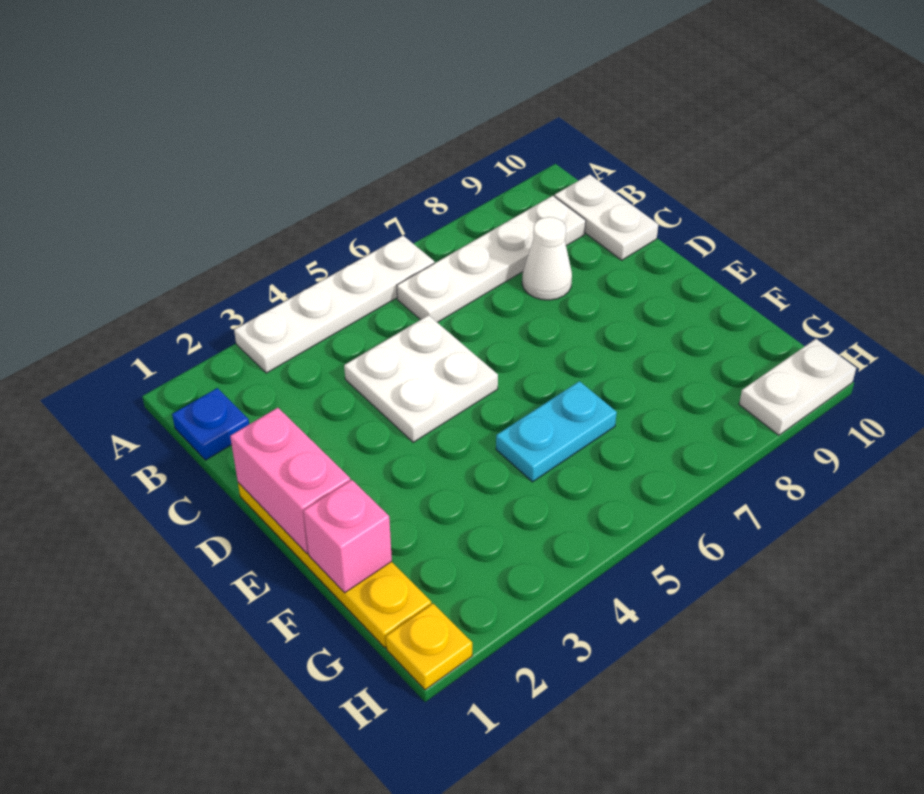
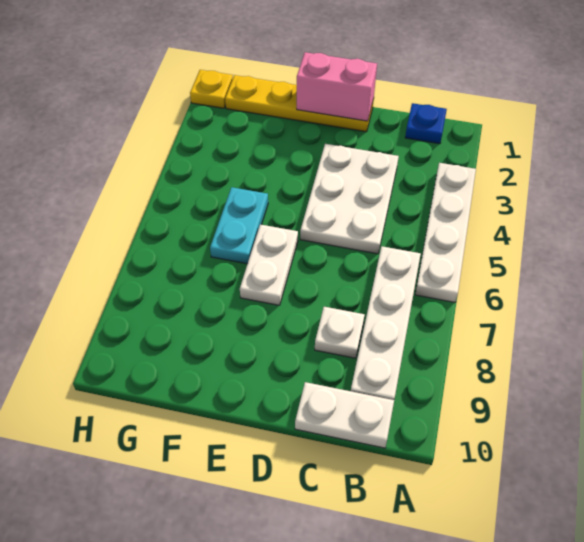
white plate C4:D5 level 1 -> white plate C3:D5 level 1
white cone C8 level 1 -> white plate C8 level 1
pink brick F1 level 2 -> none
white plate H9:H10 level 1 -> white plate E6:E7 level 1

